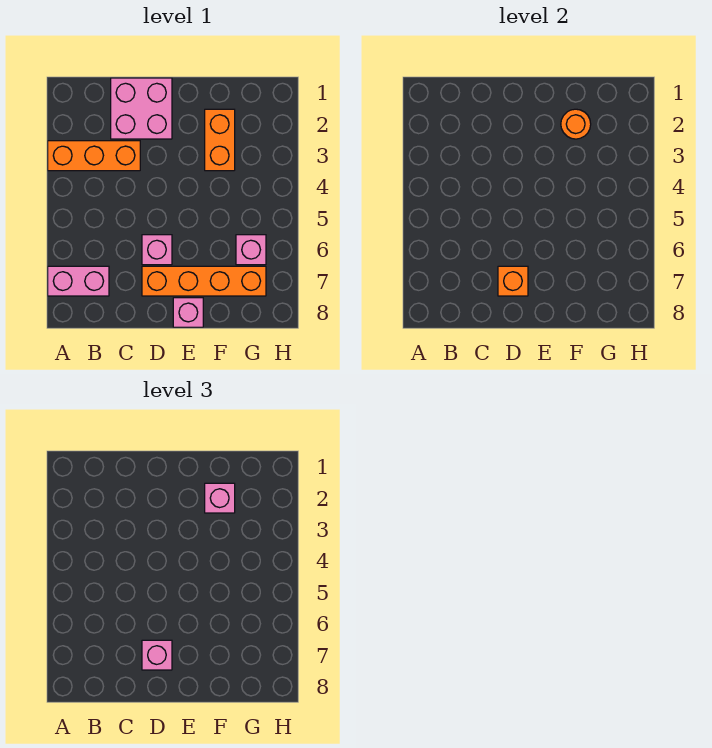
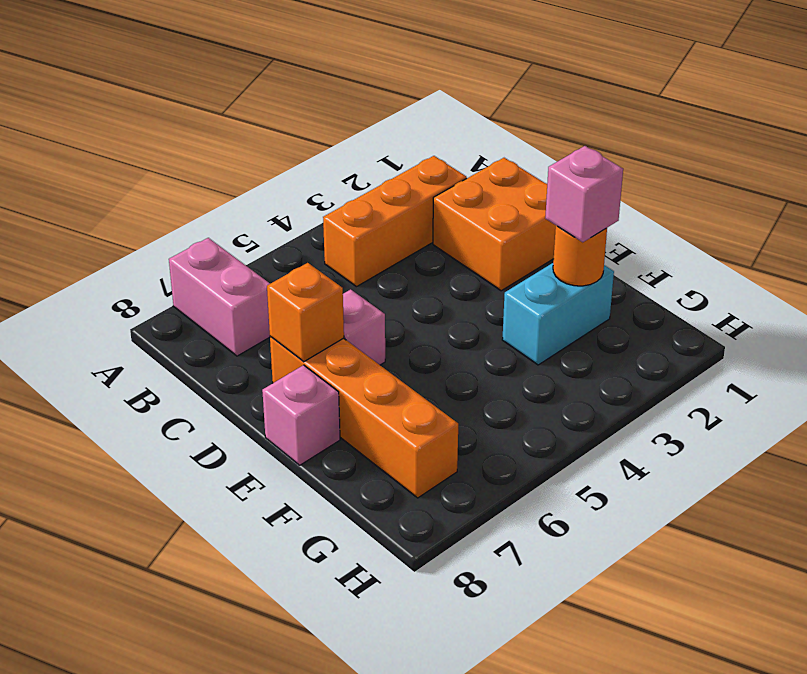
orange brick A3:C3 level 1 -> orange brick B2:B4 level 1
pink brick C1:D2 level 1 -> orange brick C1:D2 level 1
pink brick D7 level 3 -> none
orange brick F2:F3 level 1 -> cyan brick F2:F3 level 1
pink brick G6 level 1 -> none

